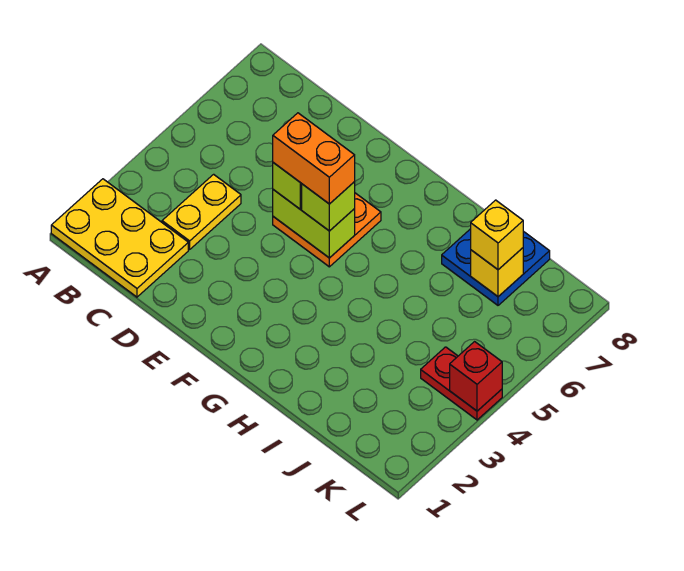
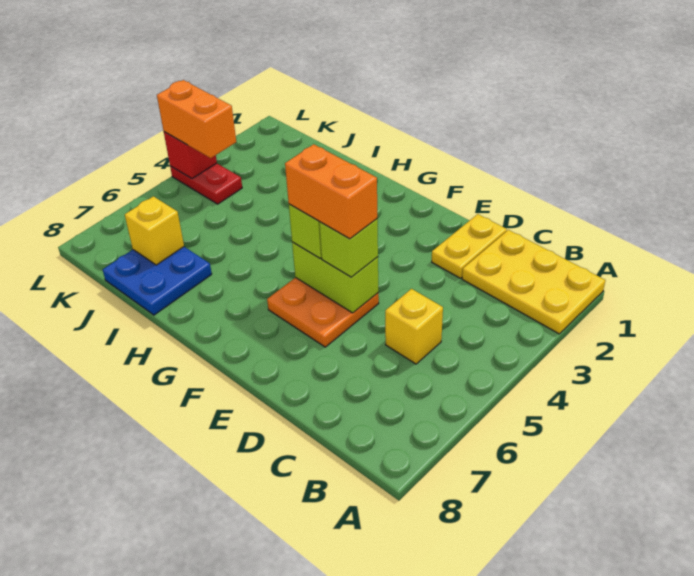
yellow plate C3:C4 level 1 -> yellow plate D1:D2 level 1
yellow brick J7 level 3 -> yellow brick C5 level 1
none -> orange brick K4:L4 level 3

